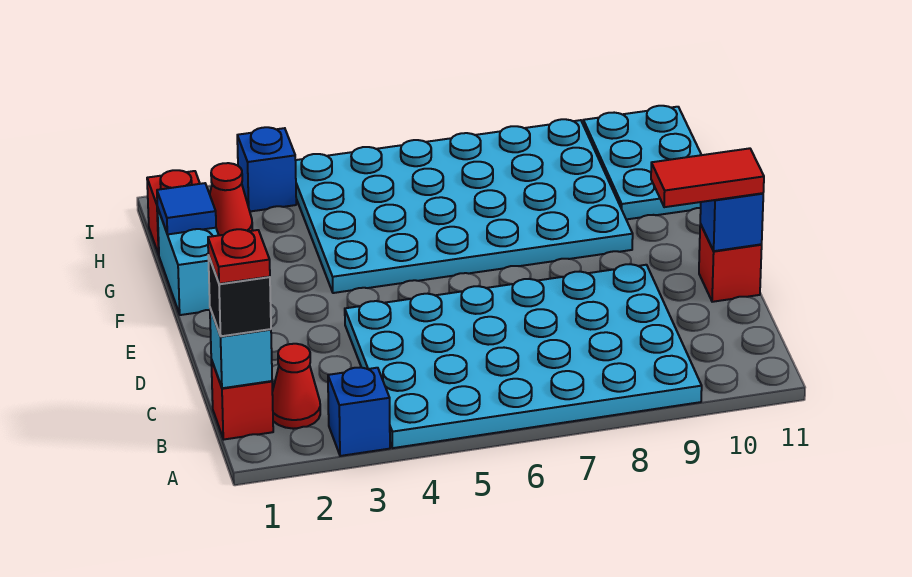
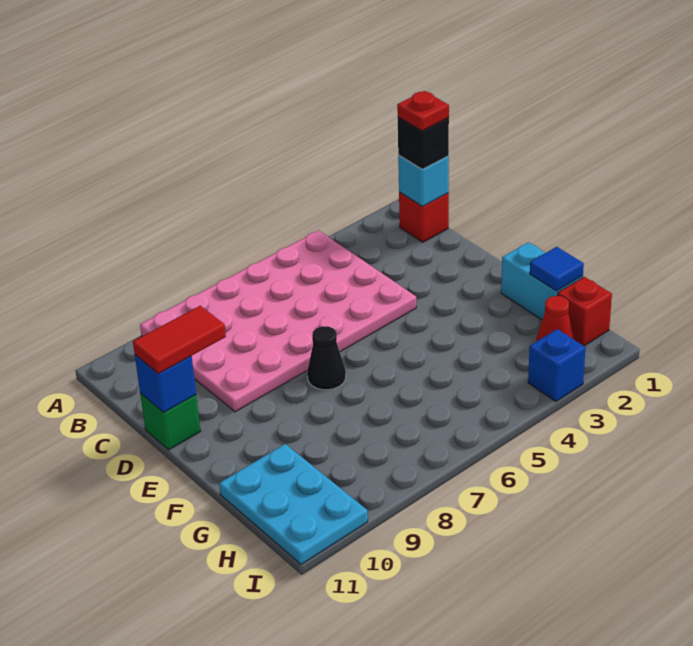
blue brick A3 level 1 -> none
cyan plate A4:D9 level 1 -> pink plate A4:D9 level 1
red cone B2 level 1 -> none
red brick D11 level 1 -> green brick D11 level 1
none -> black cone E7 level 1
cyan plate F4:I9 level 1 -> none

